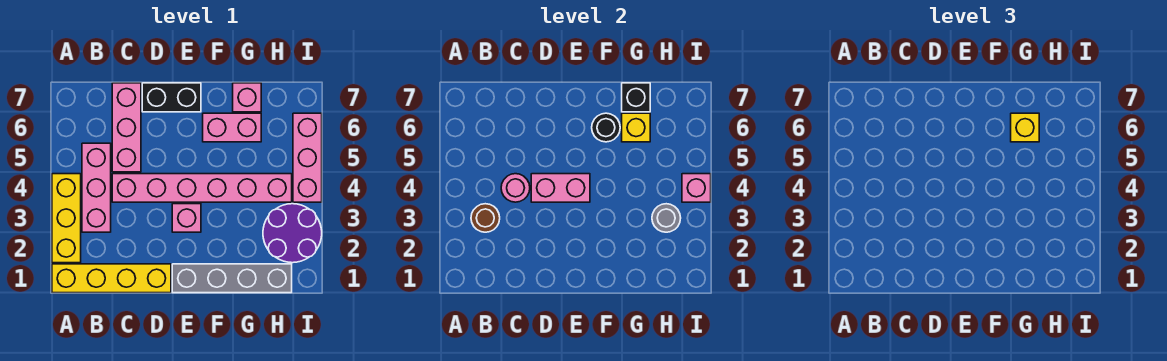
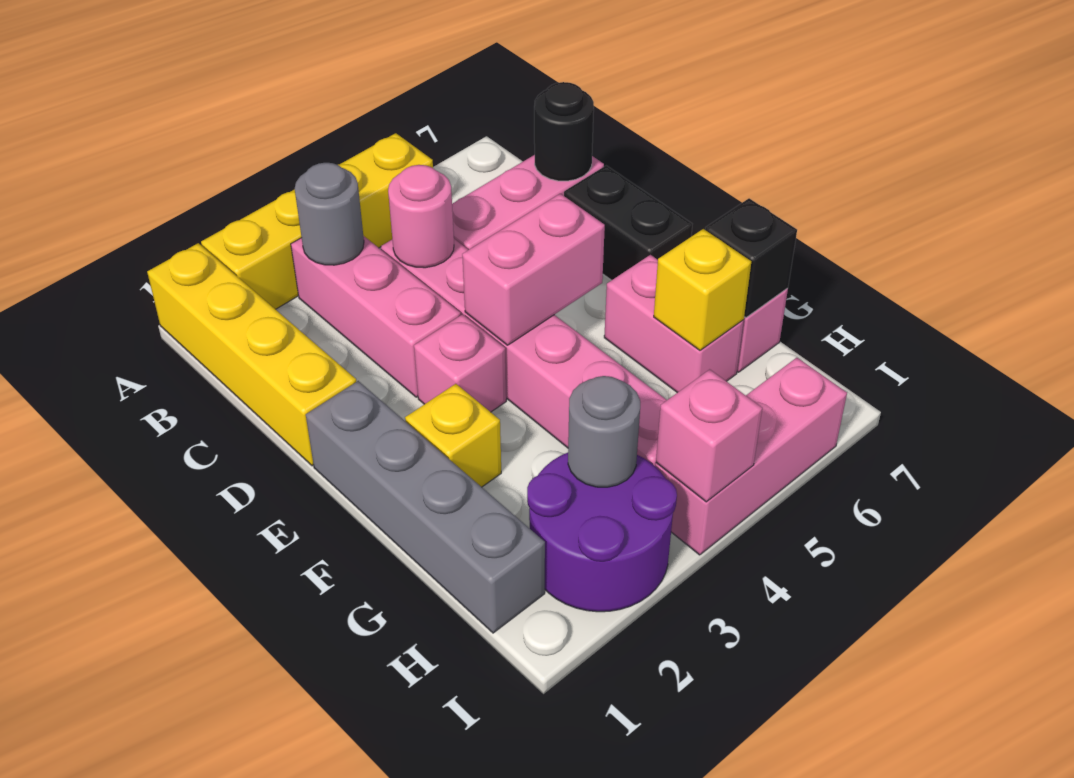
yellow brick A2:A4 level 1 -> yellow brick A2:A5 level 1
pink brick B3:B5 level 1 -> pink brick B3:D3 level 1
brown round brick B3 level 2 -> grey round brick B3 level 2
pink brick D4:E4 level 2 -> pink brick E4:E5 level 2
black round brick F6 level 2 -> black round brick C7 level 2
yellow brick G6 level 3 -> yellow brick F2 level 1

